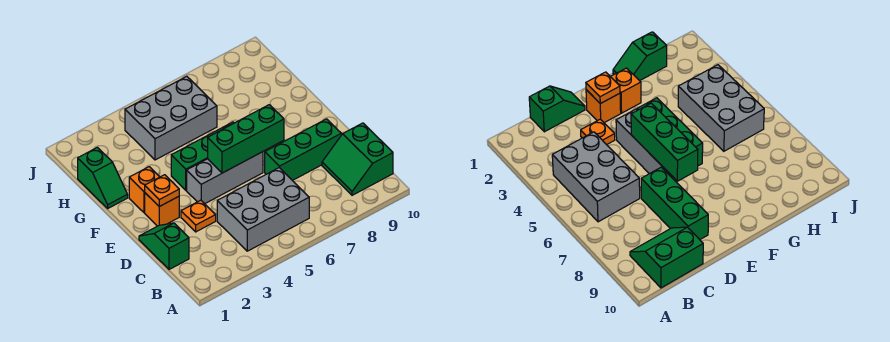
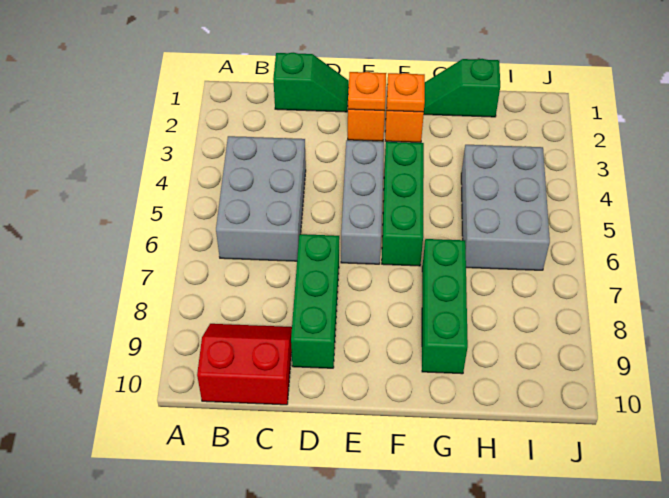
green slope B9:C10 level 1 top 10 -> red slope B9:C10 level 1 top 10
orange plate D3 level 1 -> orange plate F2 level 2
green brick E5:E7 level 2 -> green brick G7:G9 level 1

